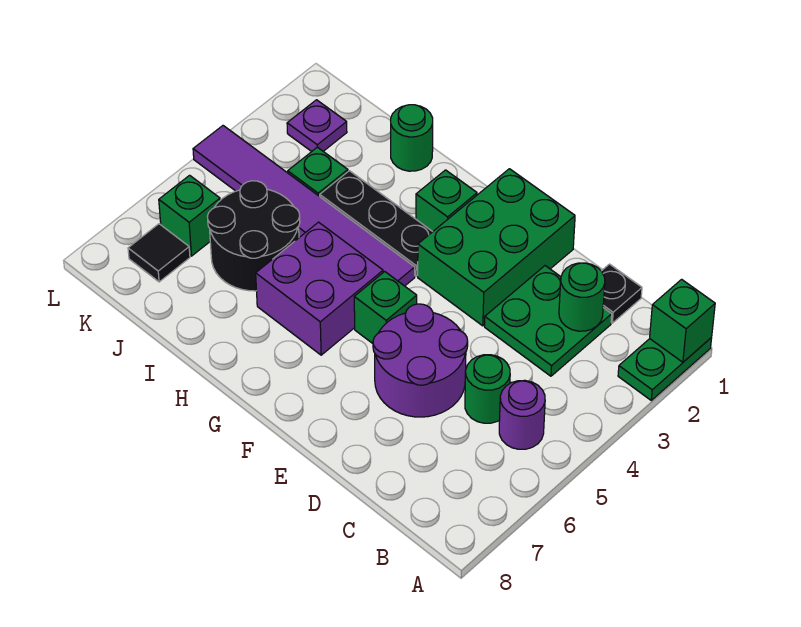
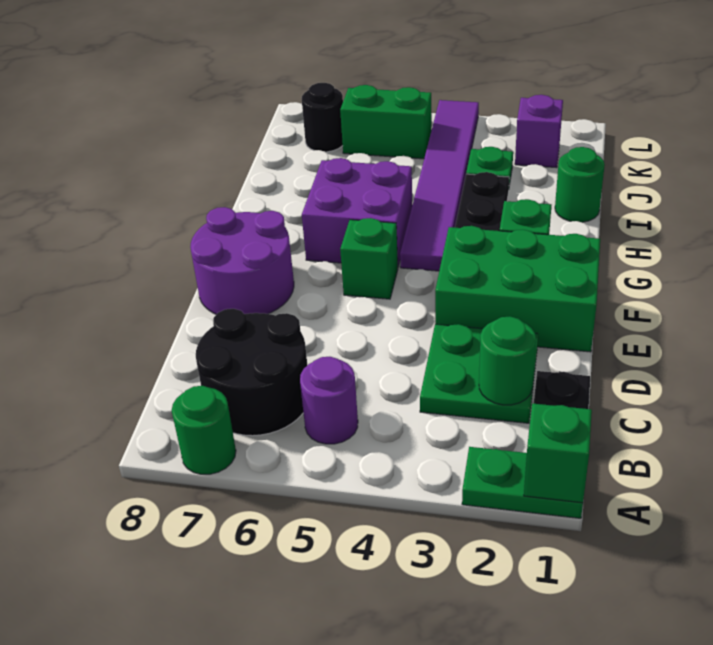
green round brick C5 level 1 -> green round brick A7 level 1
purple round brick D5:E6 level 1 -> purple round brick E7:F8 level 1
black round brick I5:J6 level 1 -> black round brick B6:C7 level 1
purple plate K2 level 1 -> purple brick K2 level 1
green brick K6 level 1 -> green brick K5:K6 level 1
black tile K7 level 1 -> black round brick K7 level 1

